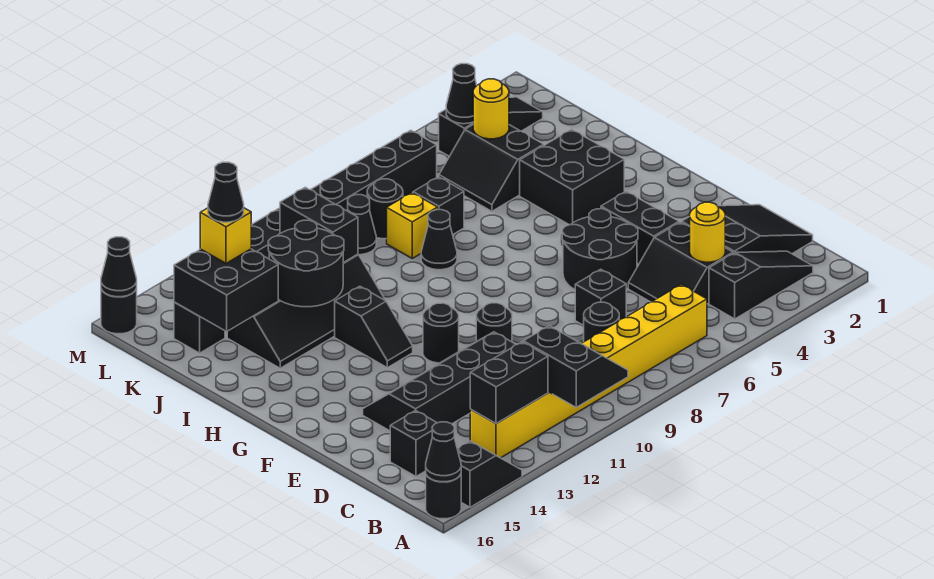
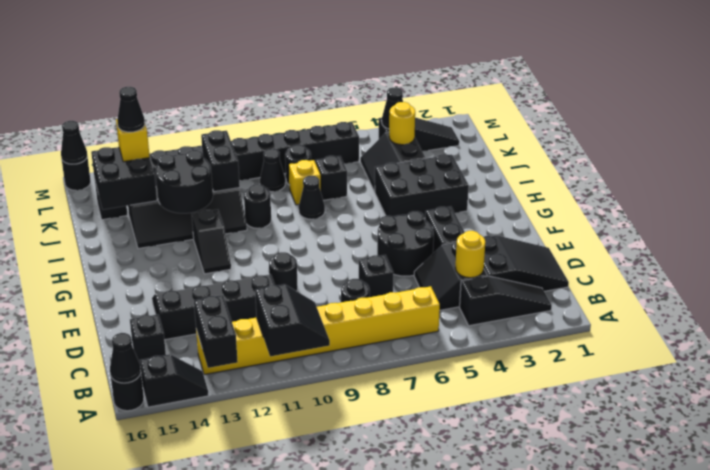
black brick B12:B13 level 2 -> black brick A13:B13 level 2
black round brick F11 level 1 -> black round brick I10 level 1
black brick H3:I4 level 1 -> black brick H3:I5 level 1

